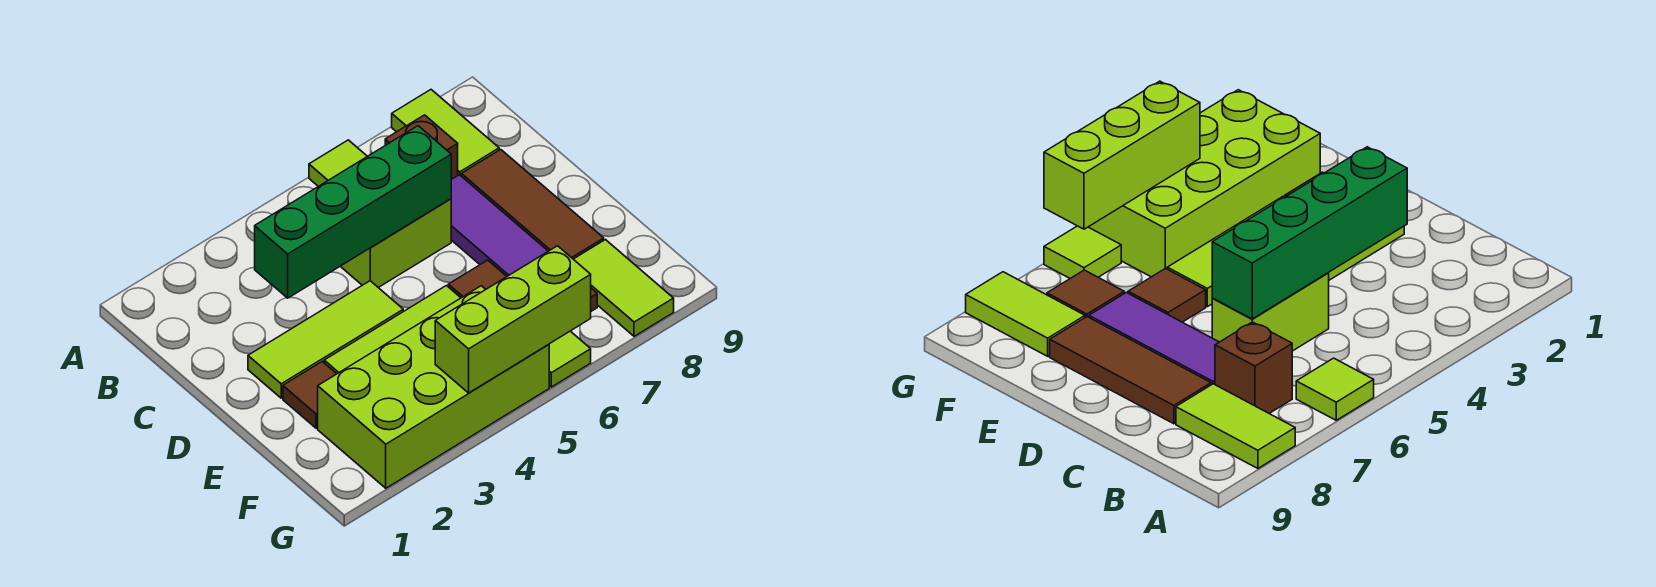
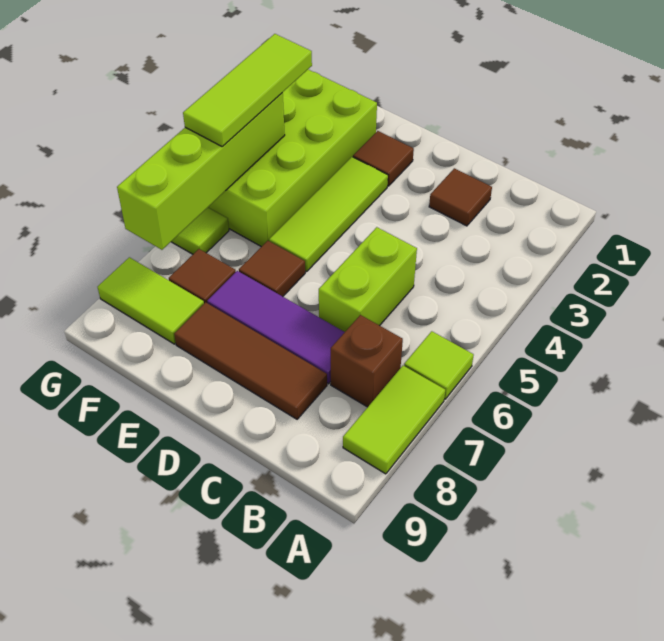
lime tile A8:B8 level 1 -> lime tile A7:A8 level 1
none -> brown tile C2 level 1
green brick C3:C6 level 2 -> none
lime tile D2:D4 level 1 -> lime tile G3:G5 level 3
lime brick G4:G6 level 2 -> lime brick G4:G7 level 2

